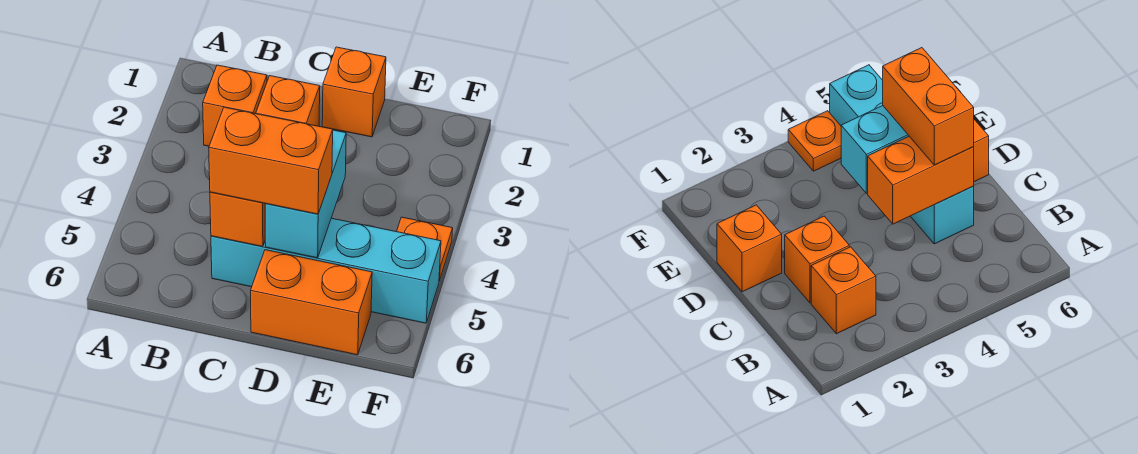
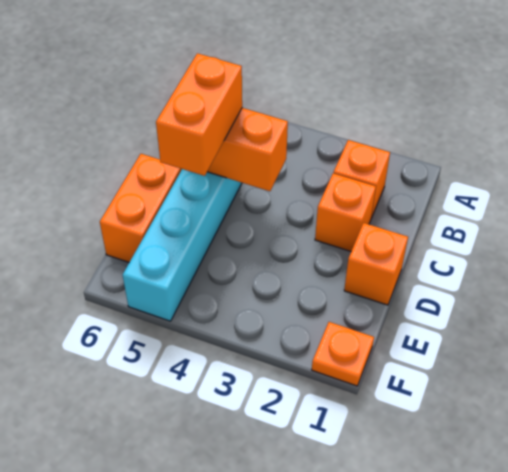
cyan brick D4:D5 level 2 -> none
orange plate F4 level 1 -> orange plate F1 level 1

